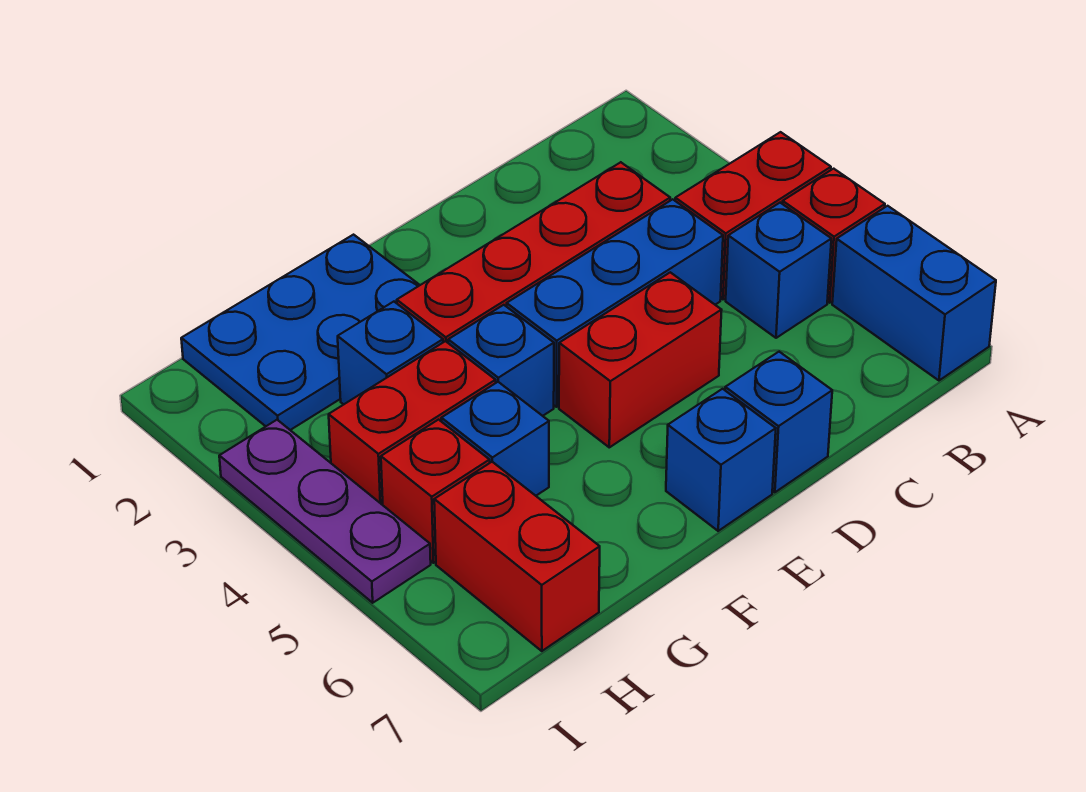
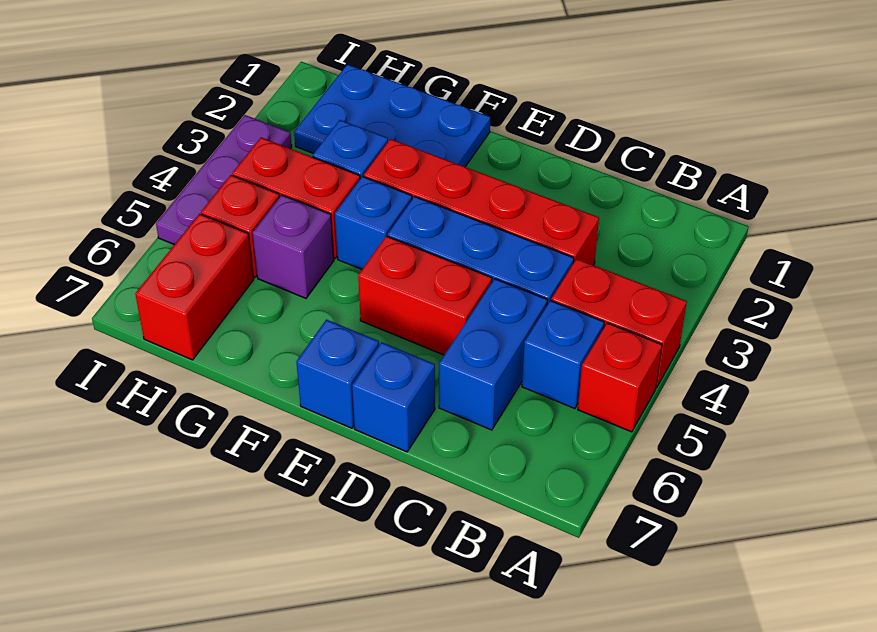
blue brick A6:A7 level 1 -> blue brick C5:C6 level 1
blue brick G5 level 1 -> purple brick G5 level 1

